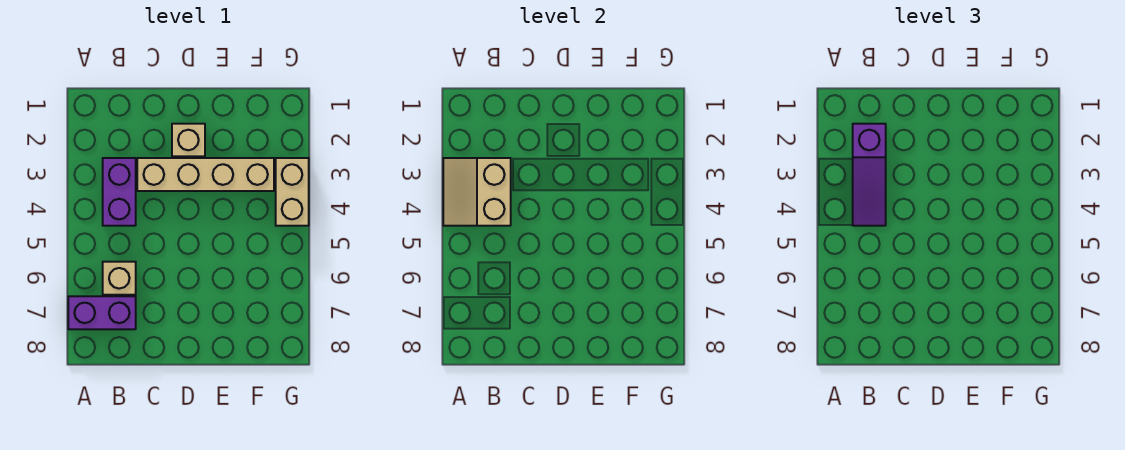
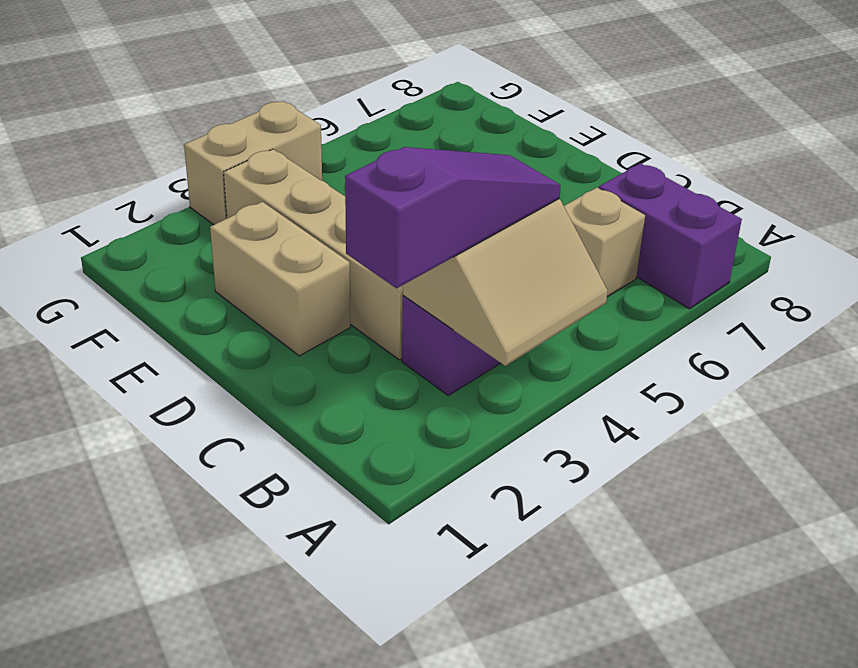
tan brick D2 level 1 -> tan brick D2:E2 level 1

